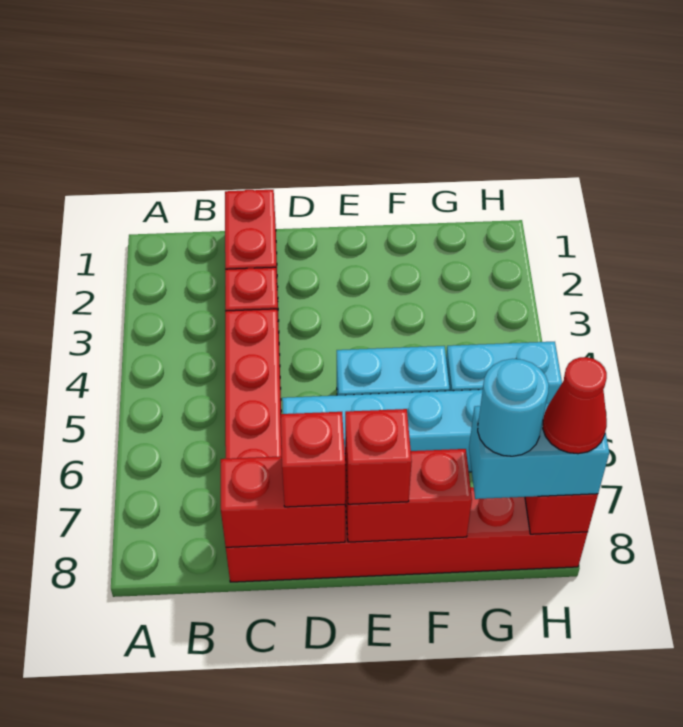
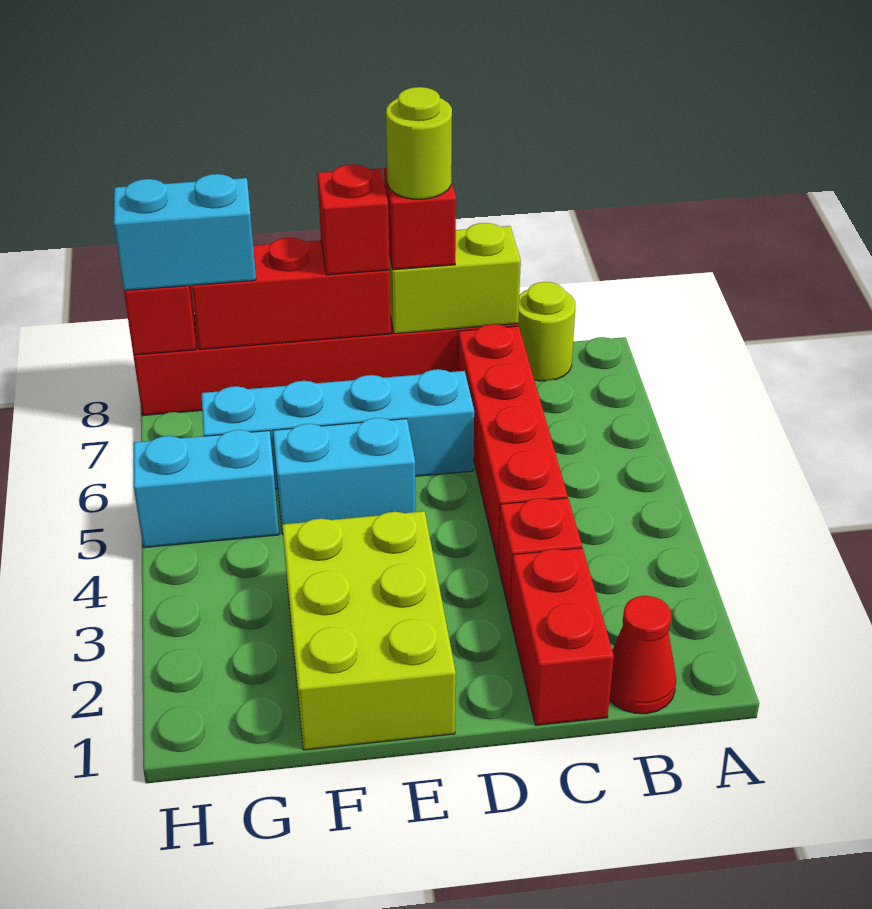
none -> lime round brick B8 level 1
red brick C8:D8 level 2 -> lime brick C8:D8 level 2
none -> lime round brick D8 level 4
none -> lime brick E1:F3 level 1
red brick E8:F8 level 2 -> red brick E8:G8 level 2
cyan round brick G8 level 4 -> none
red cone H8 level 4 -> red cone B1 level 1

